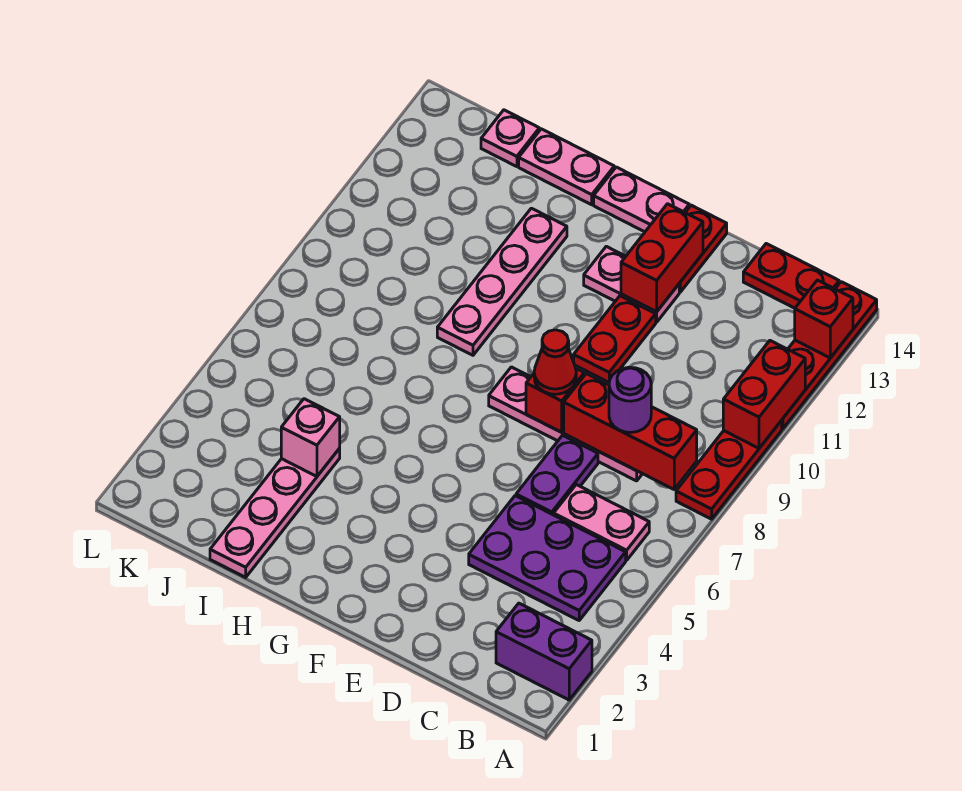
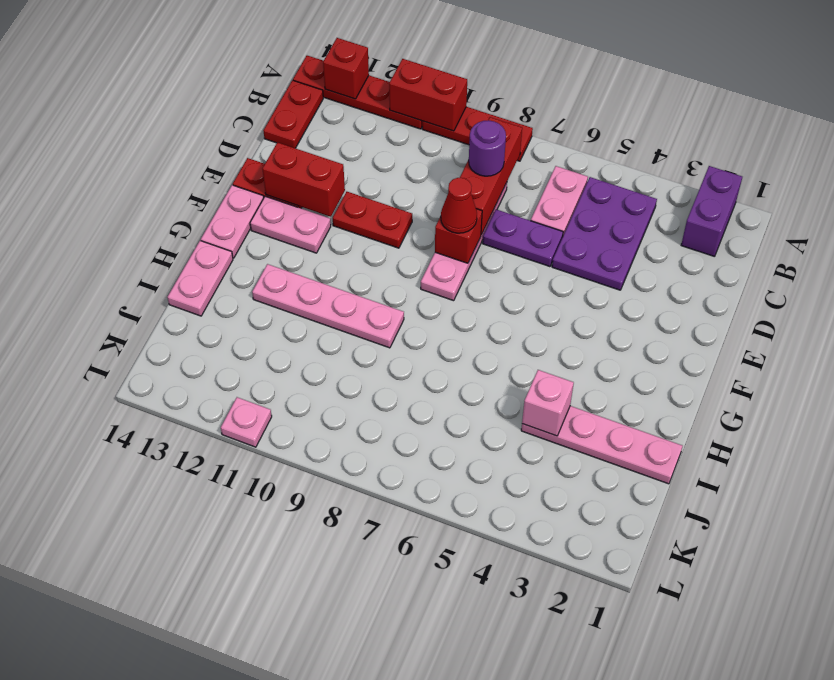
pink plate E12:F12 level 1 -> pink plate F12:F13 level 1
pink plate J14 level 1 -> pink plate L11 level 1

